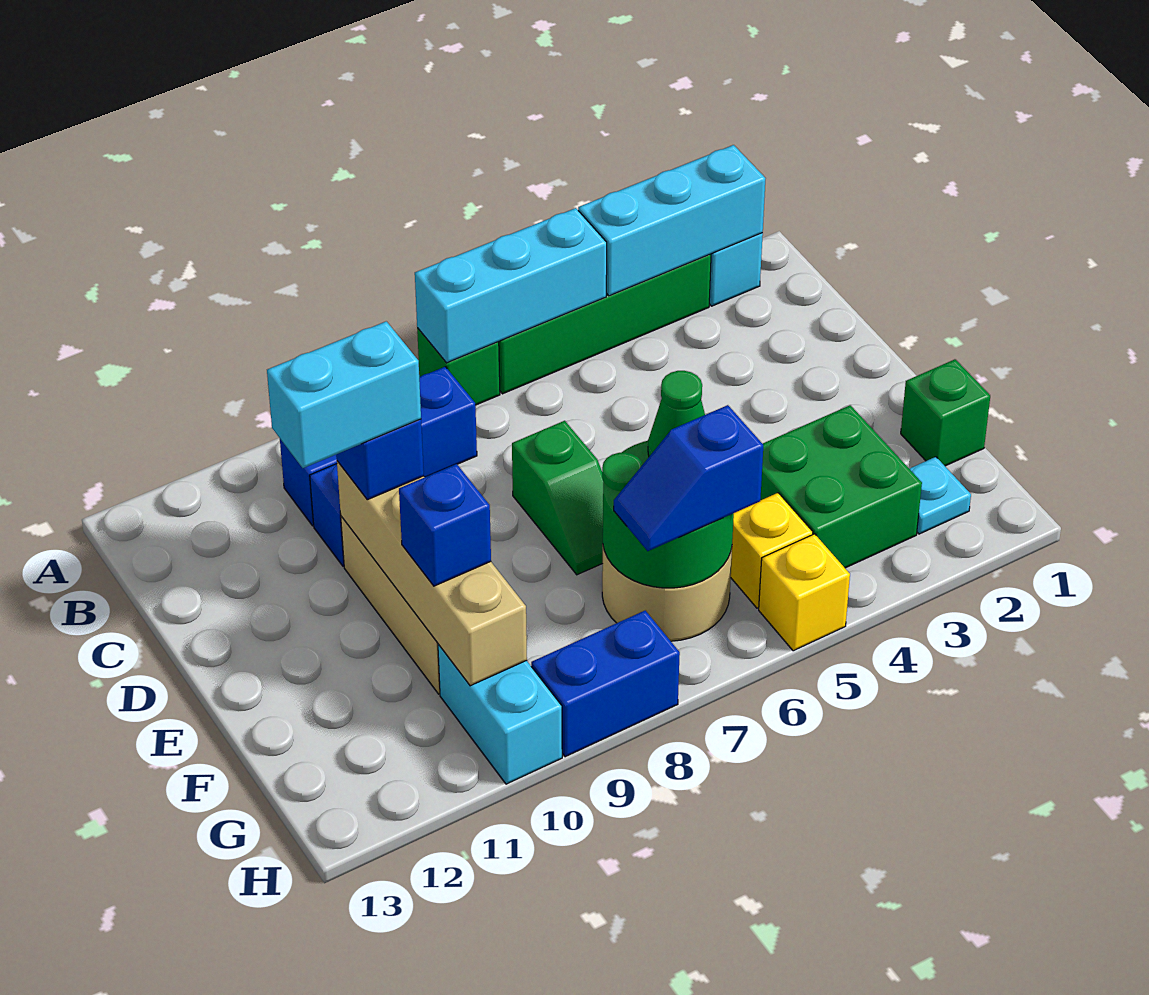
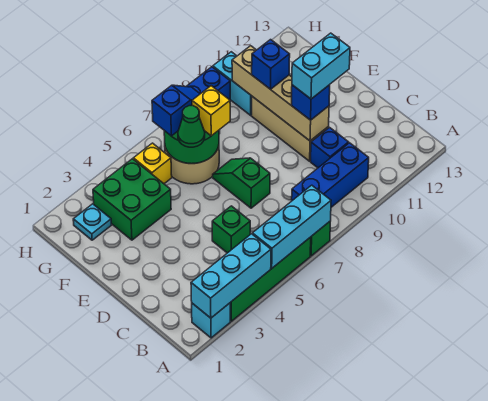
green brick F1 level 1 -> green brick C5 level 1
yellow brick H5 level 1 -> yellow brick F7 level 3

